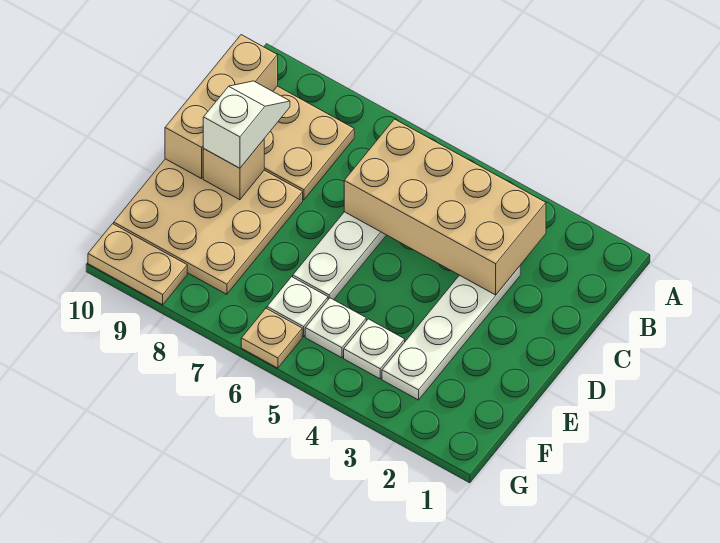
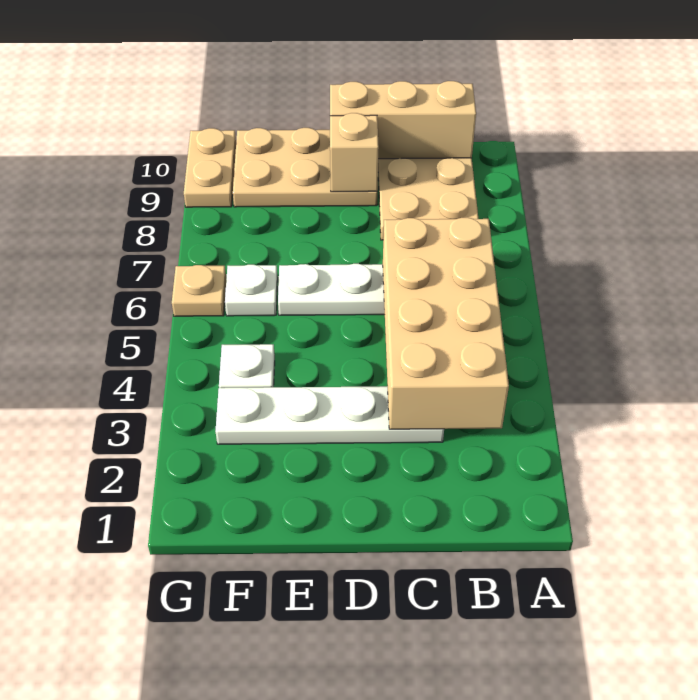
white slope C9:D9 level 3 top D -> none
tan plate D8:F10 level 1 -> tan plate D9:F10 level 1
white plate F5 level 1 -> none

